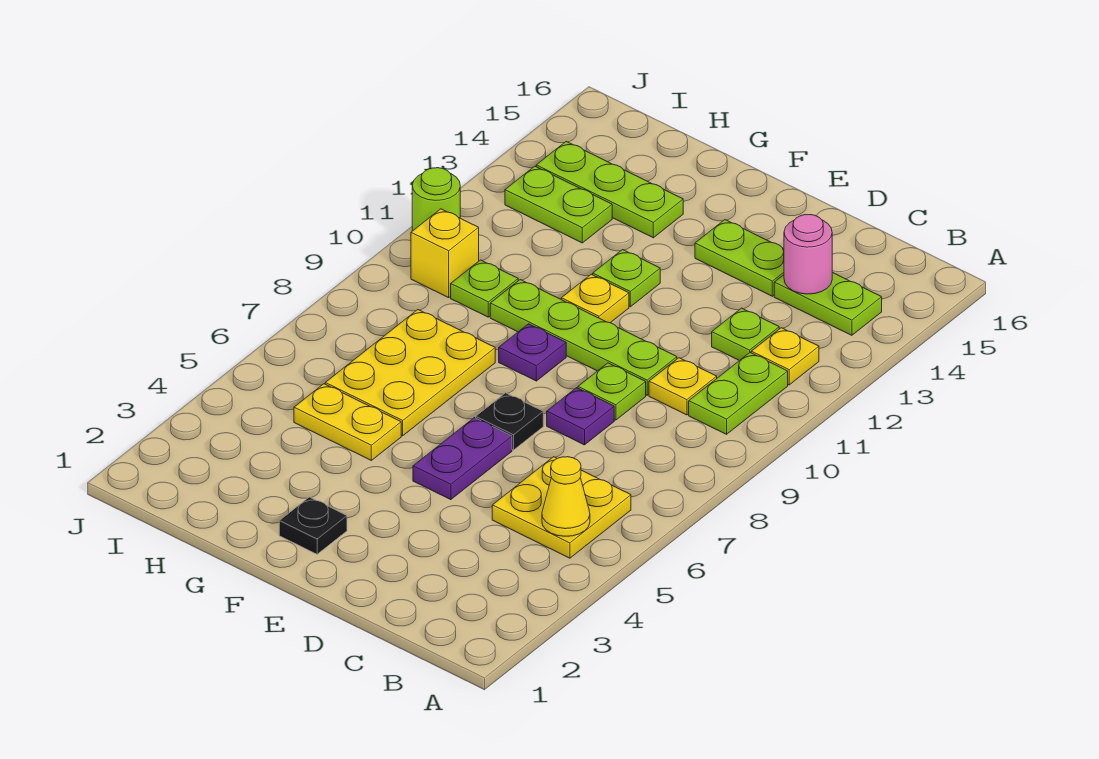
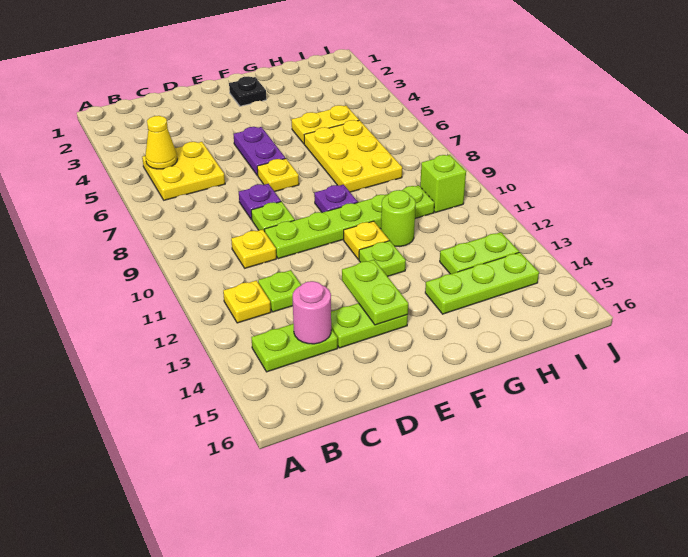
lime plate B10:B11 level 1 -> lime plate E13:E14 level 2
black plate E7 level 1 -> yellow plate E7 level 1
yellow brick I10 level 1 -> lime brick I10 level 1
lime round brick J11 level 1 -> lime round brick G11 level 1

